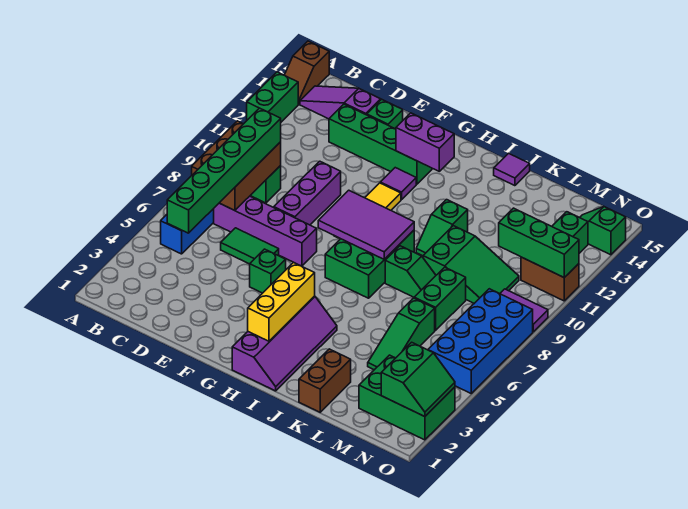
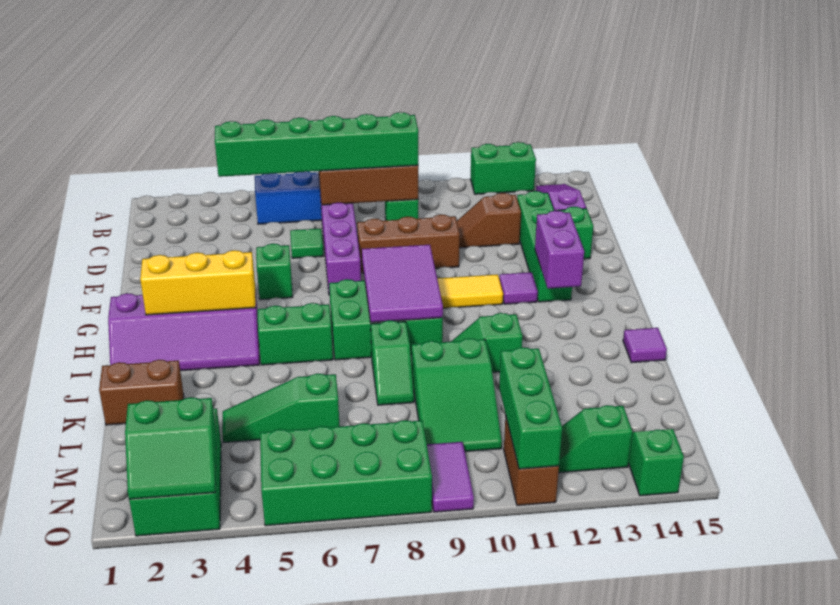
brown slope A14:A15 level 1 top 15 -> brown slope D11:D12 level 1 top 12
green tile D6:E6 level 1 -> green tile D6 level 1
purple brick E8:E10 level 1 -> brown brick E8:E10 level 1
green brick L7:L8 level 1 -> green brick I5:I6 level 1
blue brick N5:O8 level 1 -> green brick N5:O8 level 1

